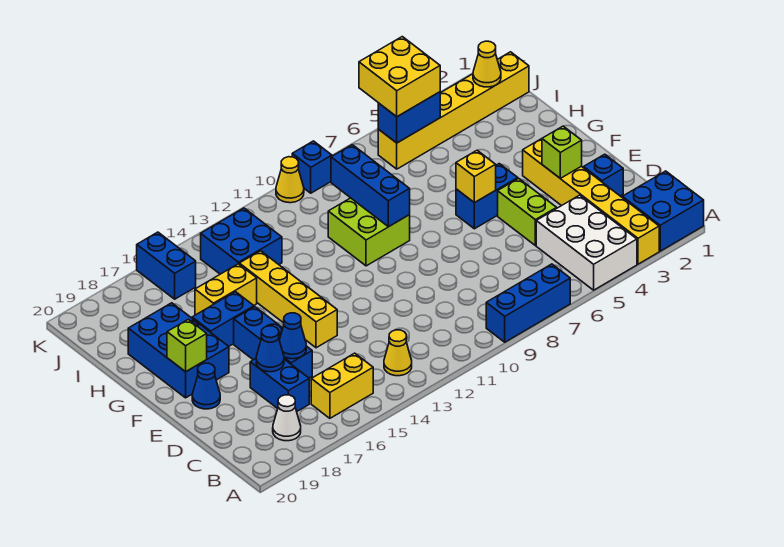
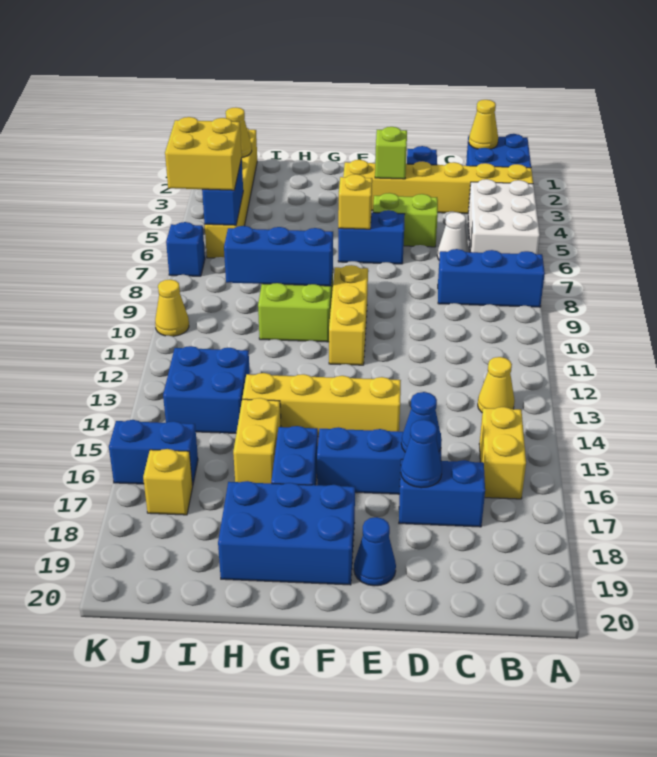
white brick A4:C5 level 1 -> white brick A4:B6 level 1
blue brick A7:A9 level 1 -> blue brick A8:C8 level 1
none -> yellow cone B1 level 2
white cone B18 level 1 -> white cone C6 level 1
blue brick F5:F6 level 1 -> blue brick E6:F6 level 1
none -> yellow brick F9:F11 level 1
lime brick F19 level 2 -> none
none -> yellow brick J17 level 1
blue brick K9 level 1 -> blue brick K7 level 1

